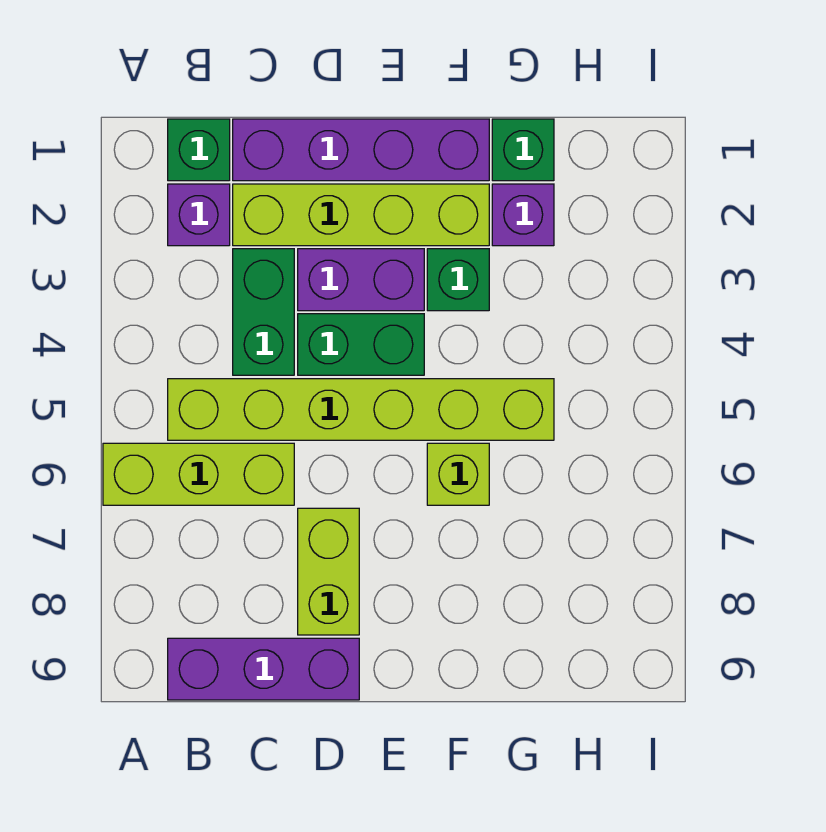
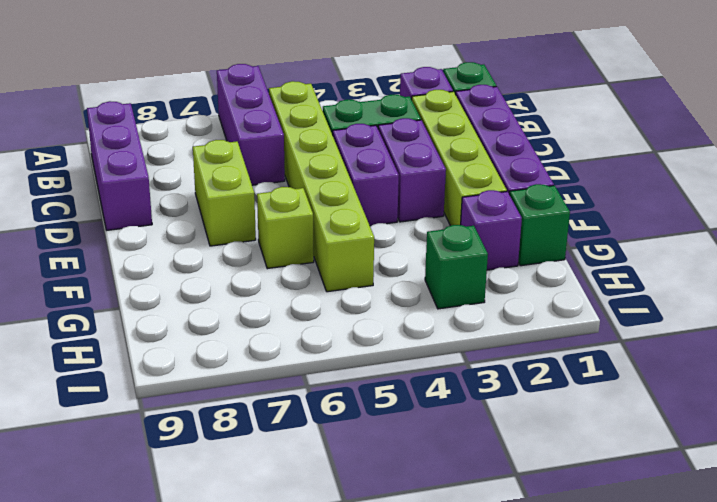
lime brick A6:C6 level 1 -> purple brick A6:C6 level 1
green brick D4:E4 level 1 -> purple brick D4:E4 level 1
lime brick D7:D8 level 1 -> lime brick D7:E7 level 1
green brick F3 level 1 -> green brick H3 level 1

